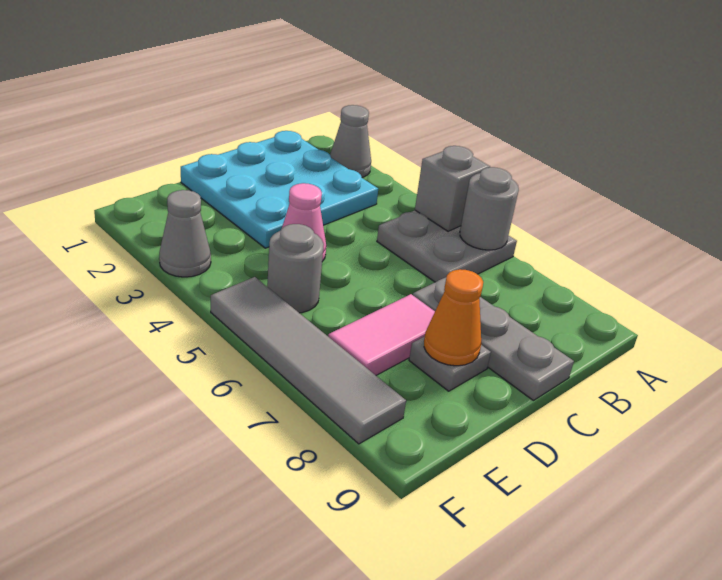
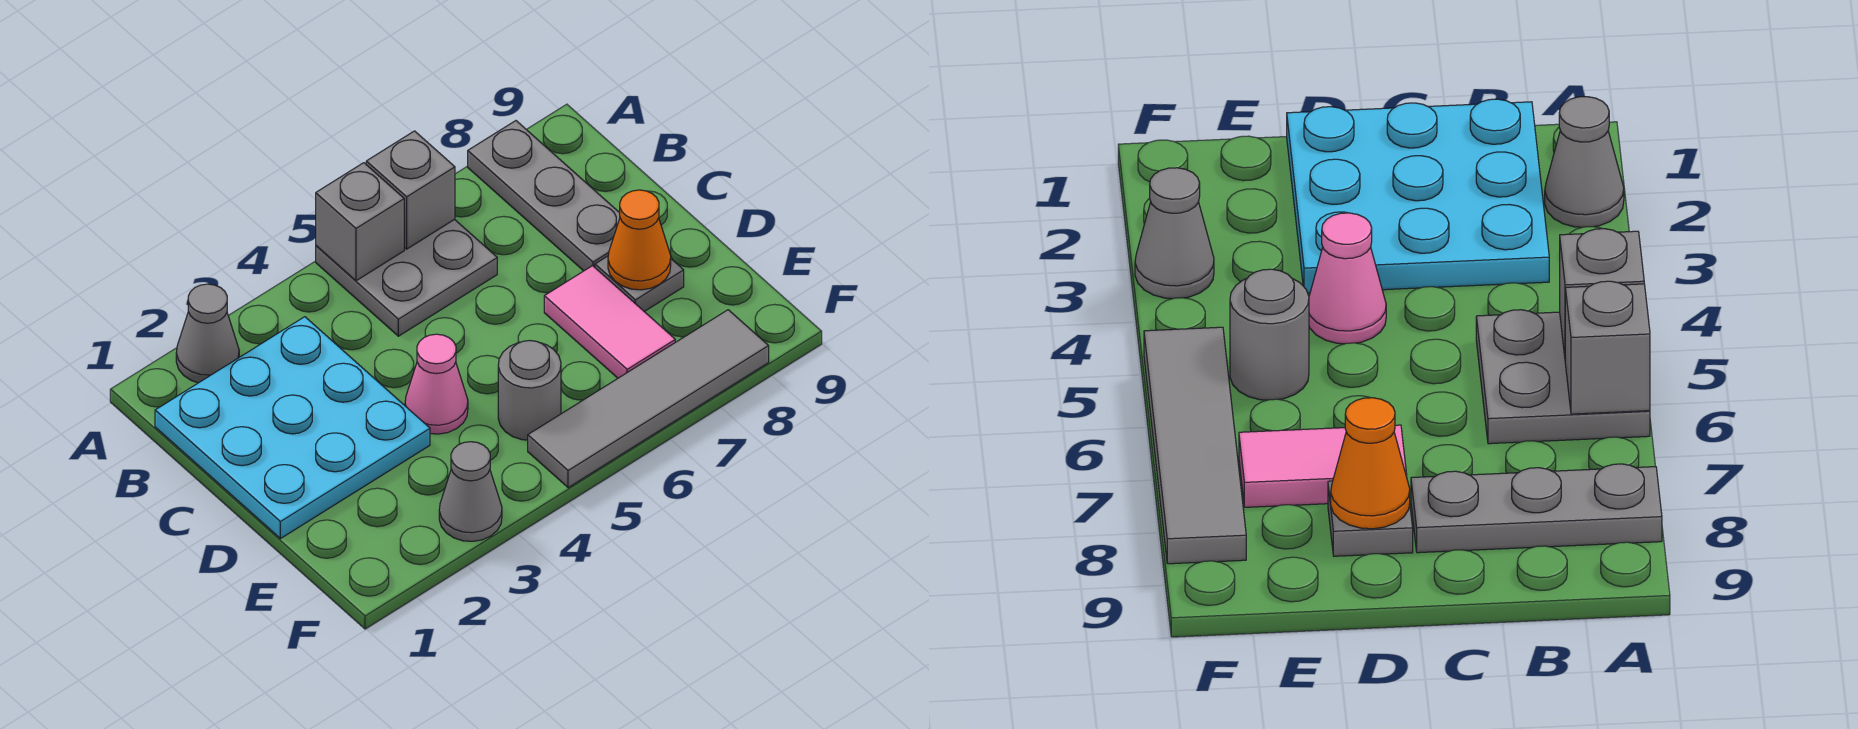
grey round brick A6 level 2 -> grey brick A6 level 2
grey plate C7:C9 level 1 -> grey plate A8:C8 level 1

